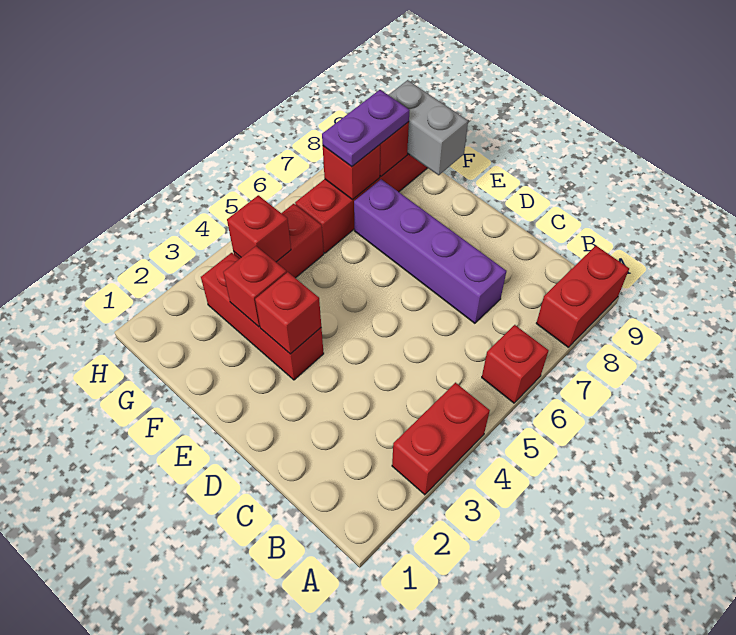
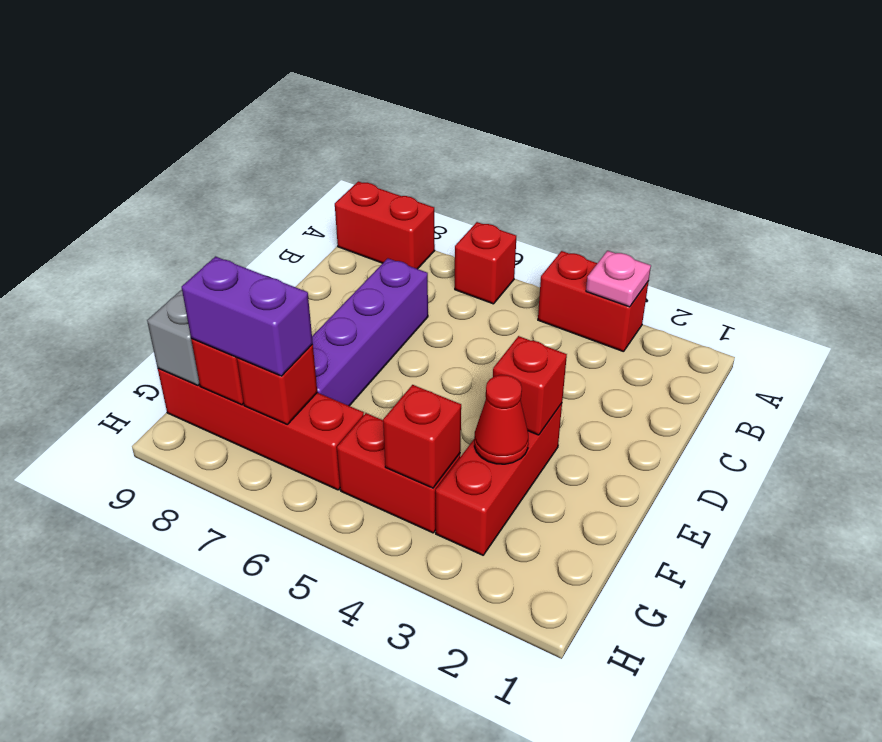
none -> pink plate A3 level 2
red brick F3 level 2 -> red cone F3 level 2
purple plate G7:G8 level 3 -> purple brick G7:G8 level 3

